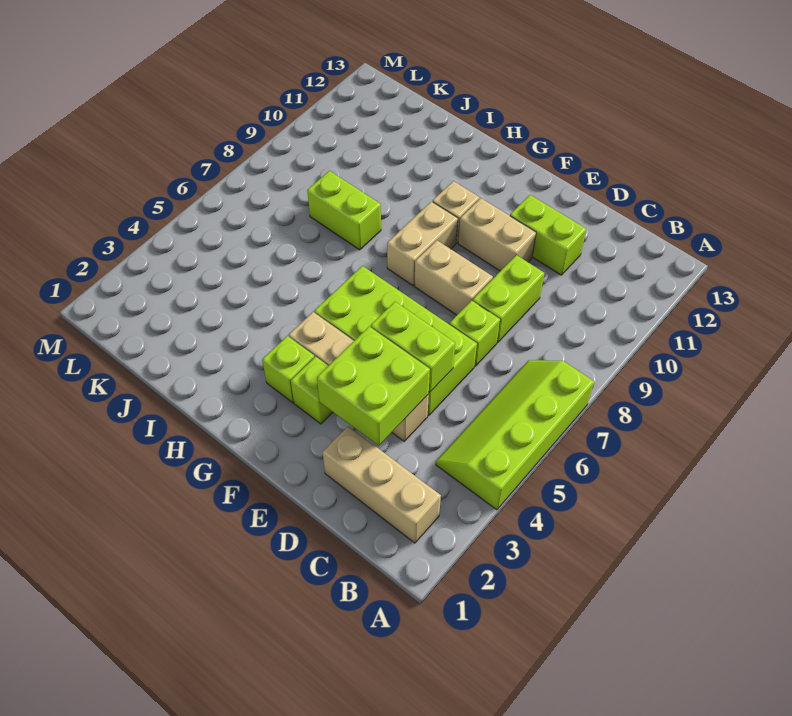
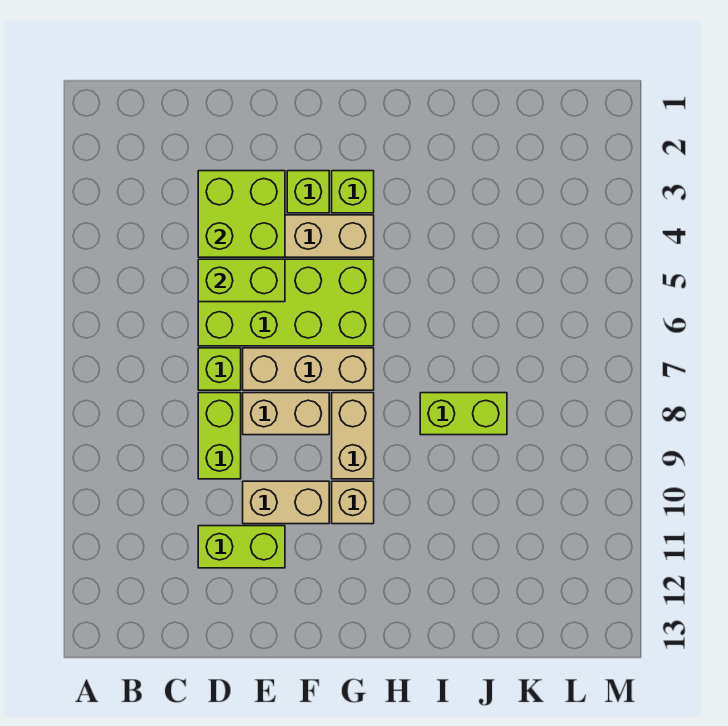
lime slope A4:B7 level 1 top A -> none
tan brick B2:D2 level 1 -> tan brick E7:G7 level 1

